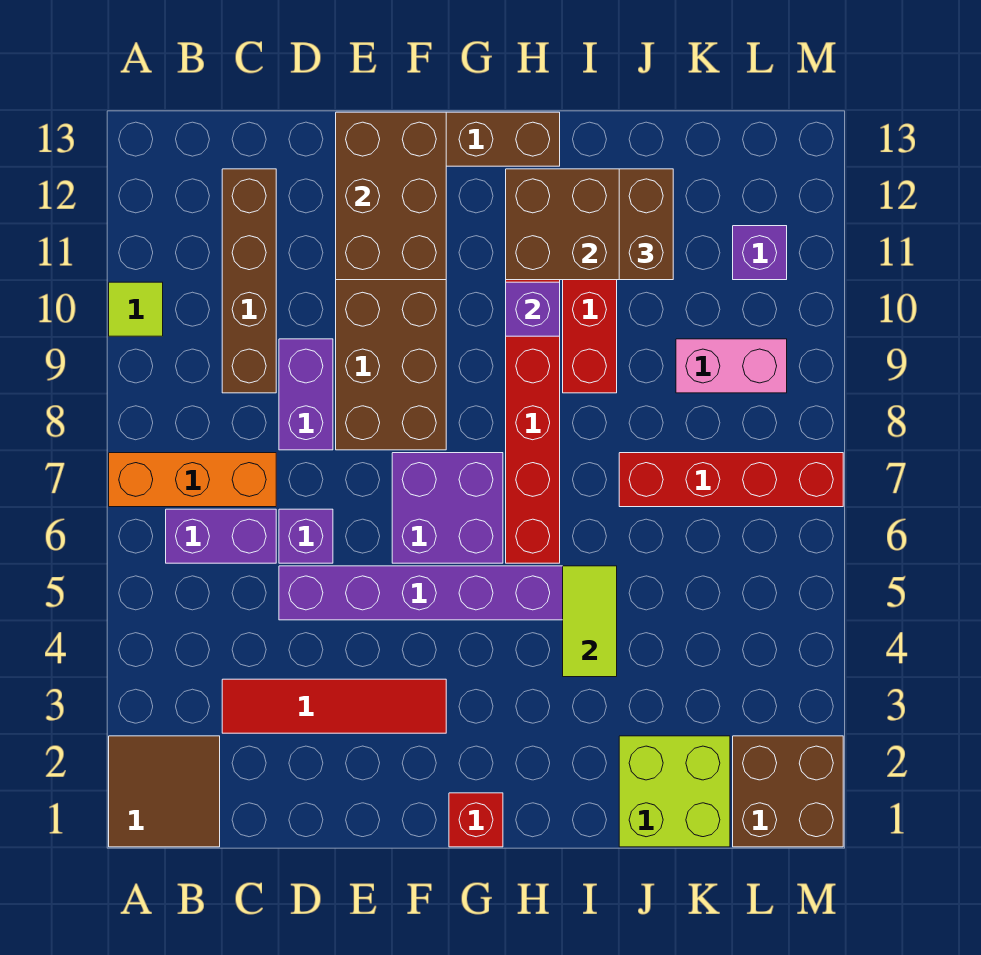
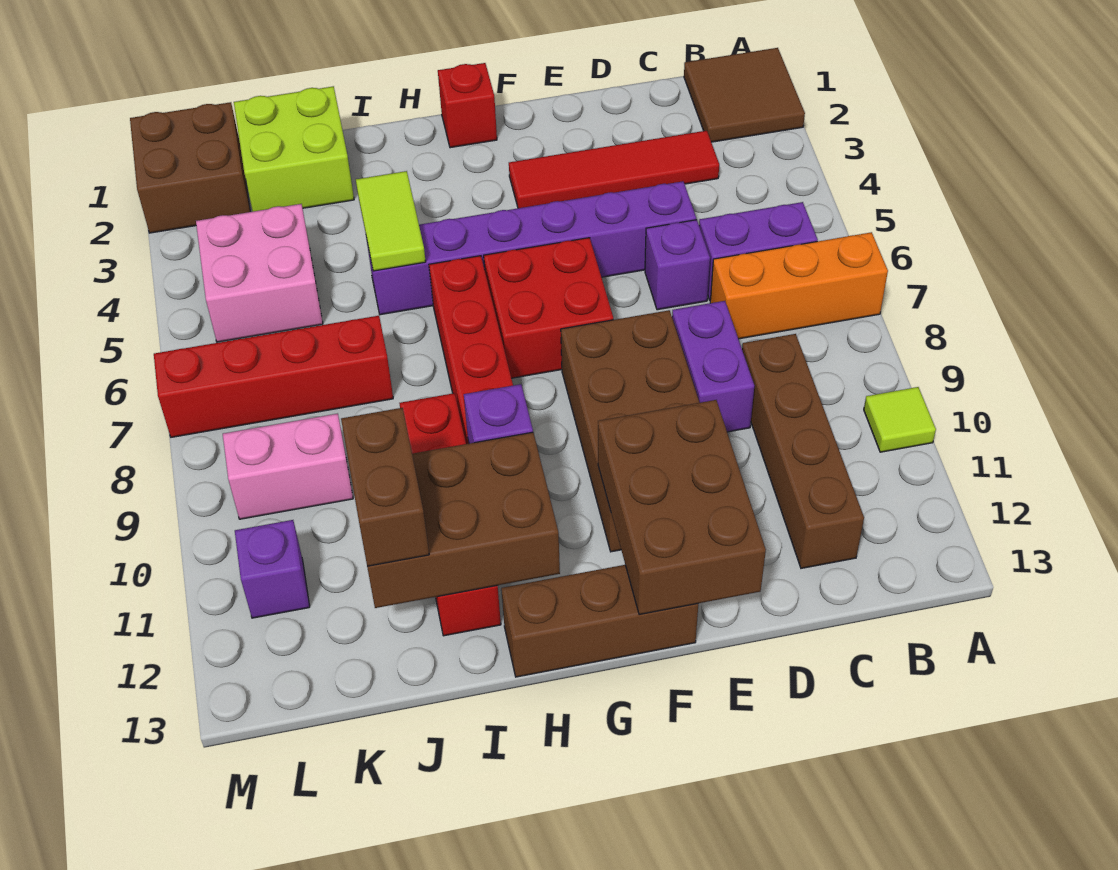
purple brick F6:G7 level 1 -> red brick F6:G7 level 1
none -> pink brick K4:L5 level 1

